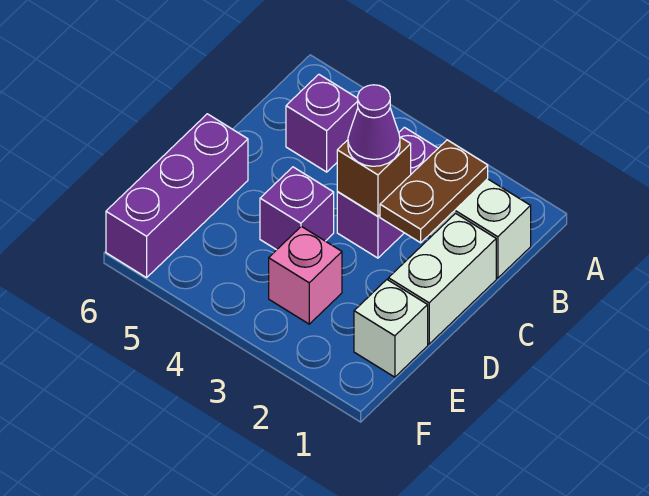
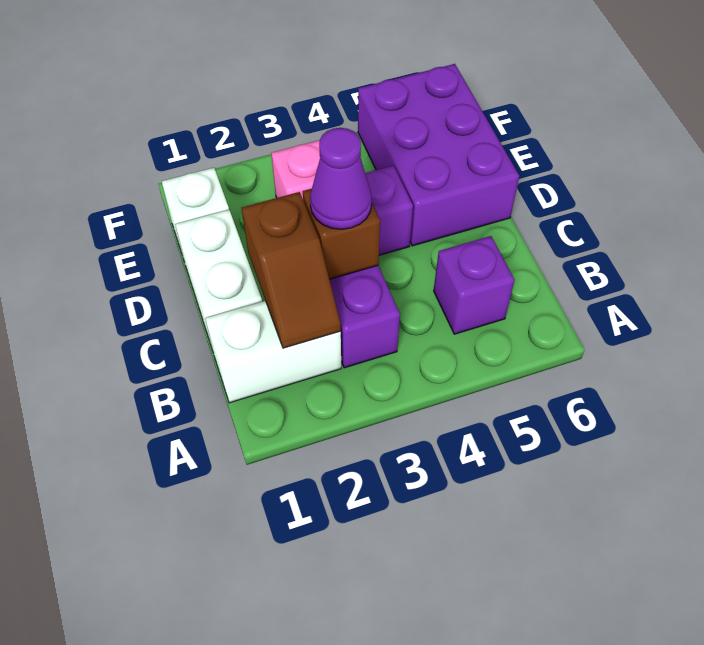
brown plate B2:C2 level 2 -> brown slope B2:C2 level 2 top C
purple brick D6:F6 level 1 -> purple brick D5:F6 level 1

